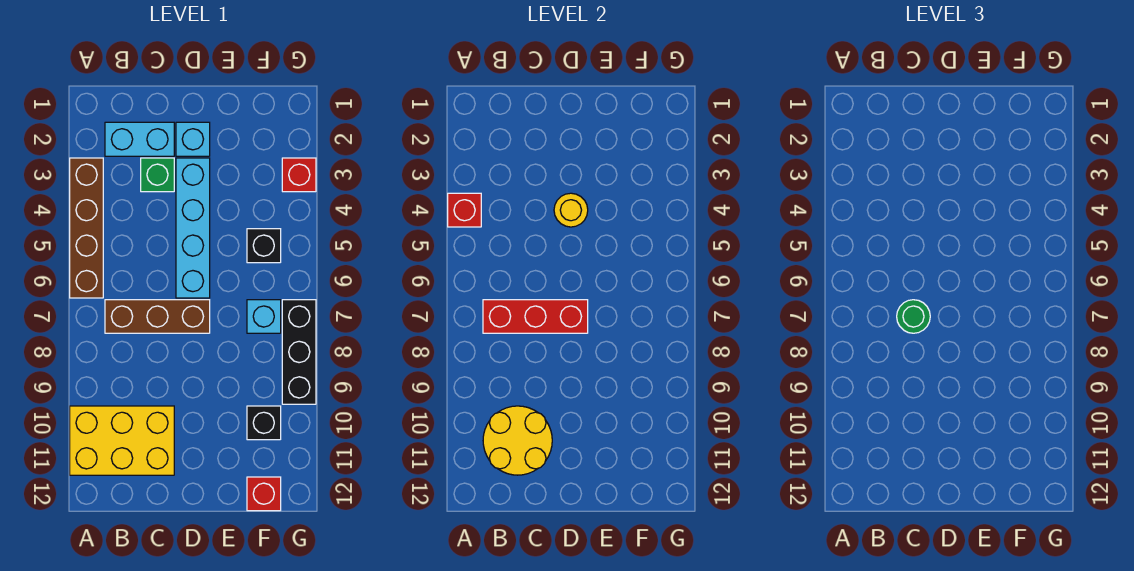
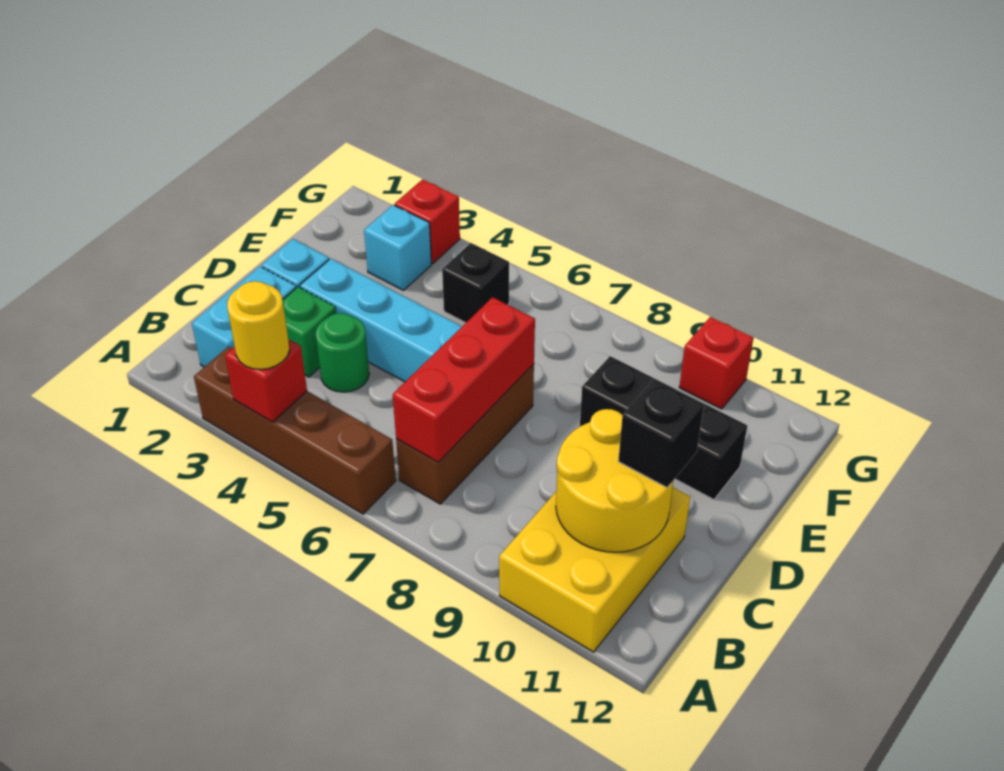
green round brick C7 level 3 -> green round brick C4 level 1
yellow round brick D4 level 2 -> yellow round brick A4 level 3
cyan brick F7 level 1 -> cyan brick F3 level 1
black brick F10 level 1 -> black brick C11 level 3
red brick F12 level 1 -> red brick G10 level 1
black brick G7:G9 level 1 -> black brick E9:E11 level 1

